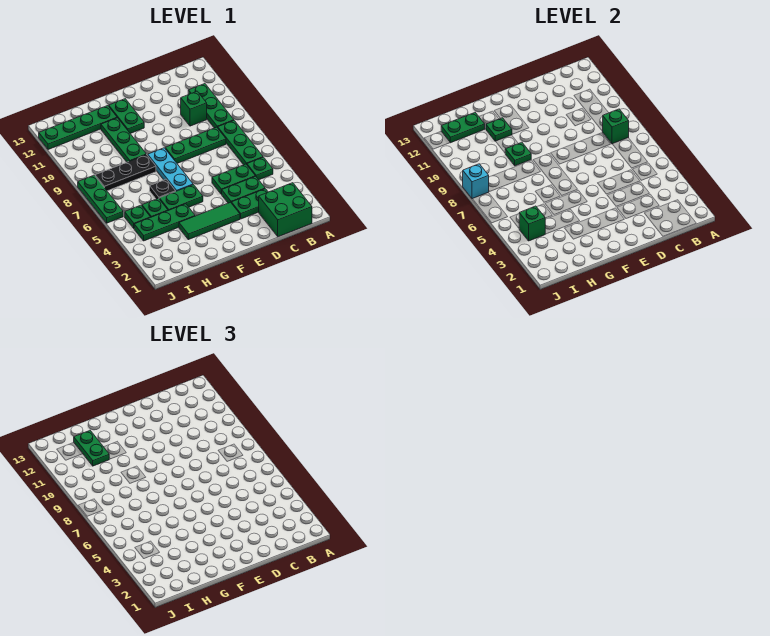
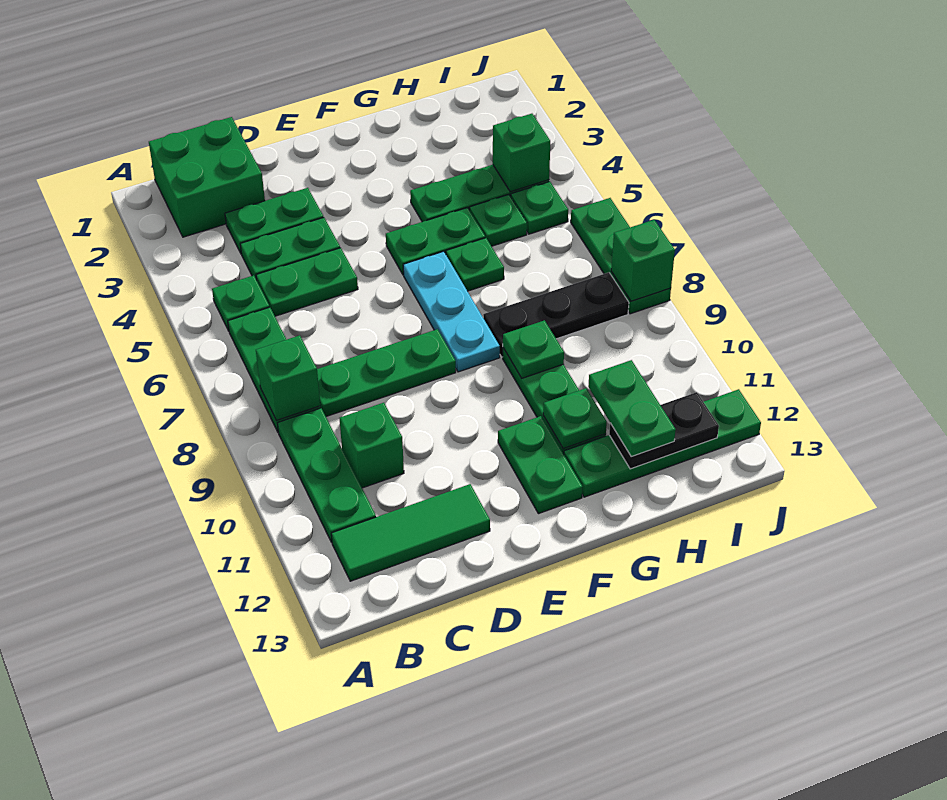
green tile E3:G3 level 1 -> green tile B12:D12 level 1
black plate G6 level 1 -> green plate G6 level 1
green plate H12:I12 level 2 -> black plate H12:I12 level 2
cyan brick J8 level 2 -> green brick J8 level 2

